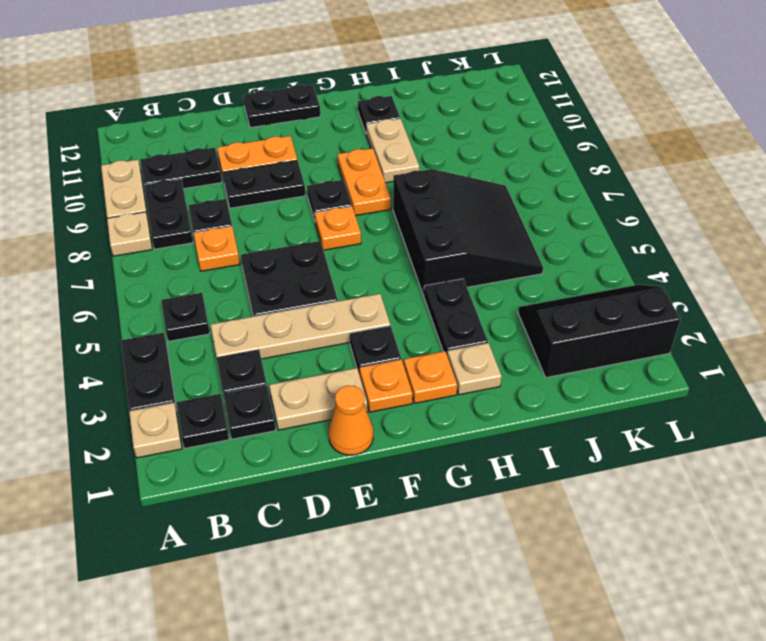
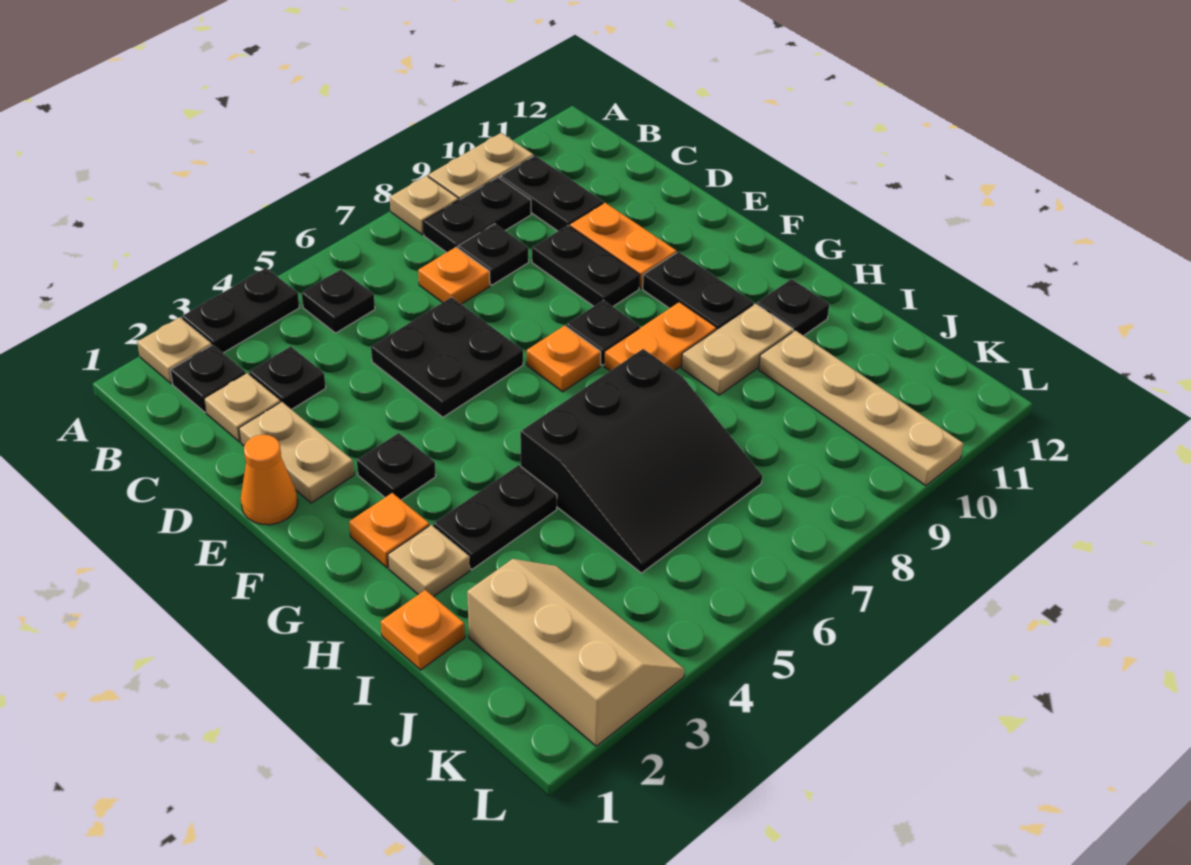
black plate C2 level 1 -> tan plate C2 level 1
tan plate C4:F4 level 1 -> tan plate I10:L10 level 1
black plate E12:F12 level 1 -> black plate F10:G10 level 1
orange plate F2 level 1 -> orange plate I1 level 1
black slope J2:L3 level 1 top 2 -> tan slope J2:L3 level 1 top 2

